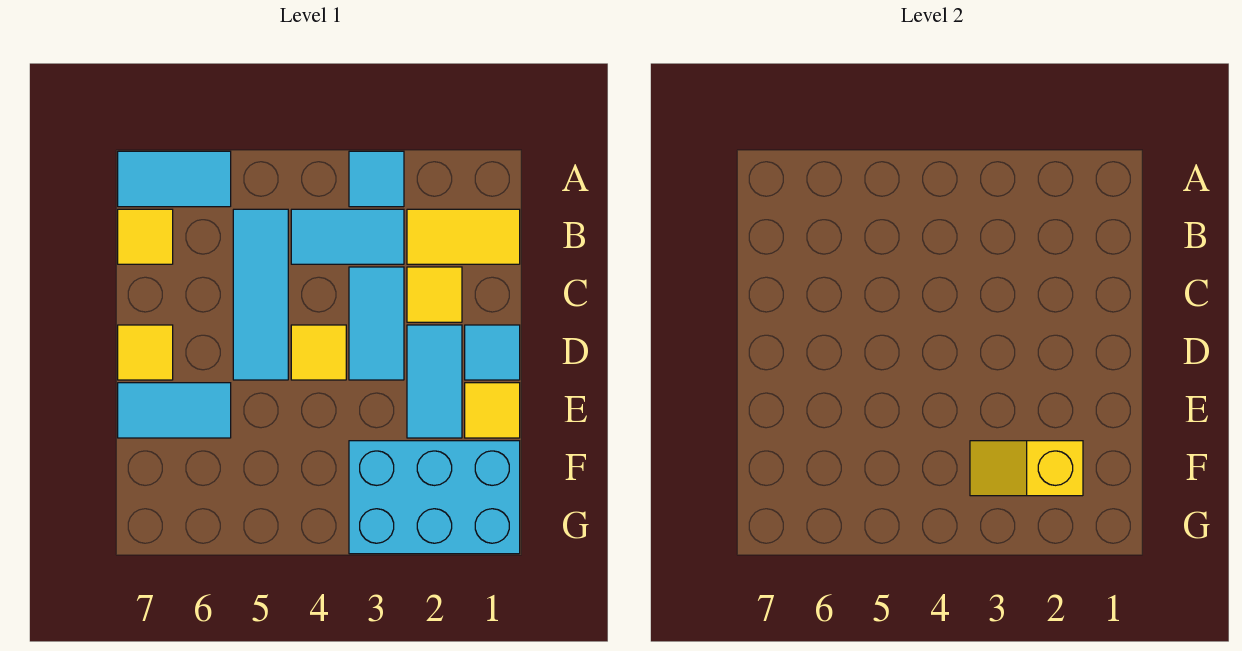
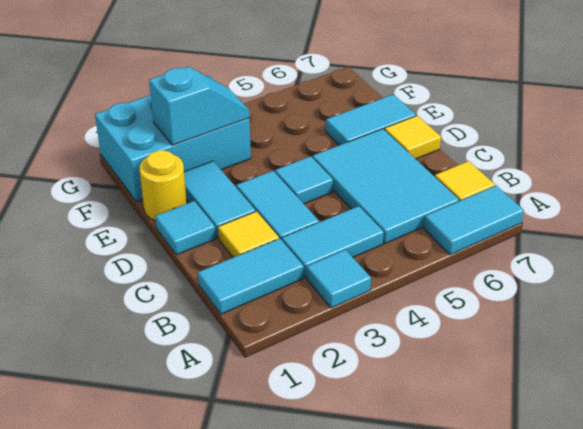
yellow tile B1:B2 level 1 -> cyan tile B1:B2 level 1
cyan tile B5:D5 level 1 -> cyan tile B5:D6 level 1
yellow tile D4 level 1 -> cyan tile D4 level 1
yellow tile E1 level 1 -> yellow round brick E1 level 1
yellow slope F2:F3 level 2 top 2 -> cyan slope F2:F3 level 2 top 2

